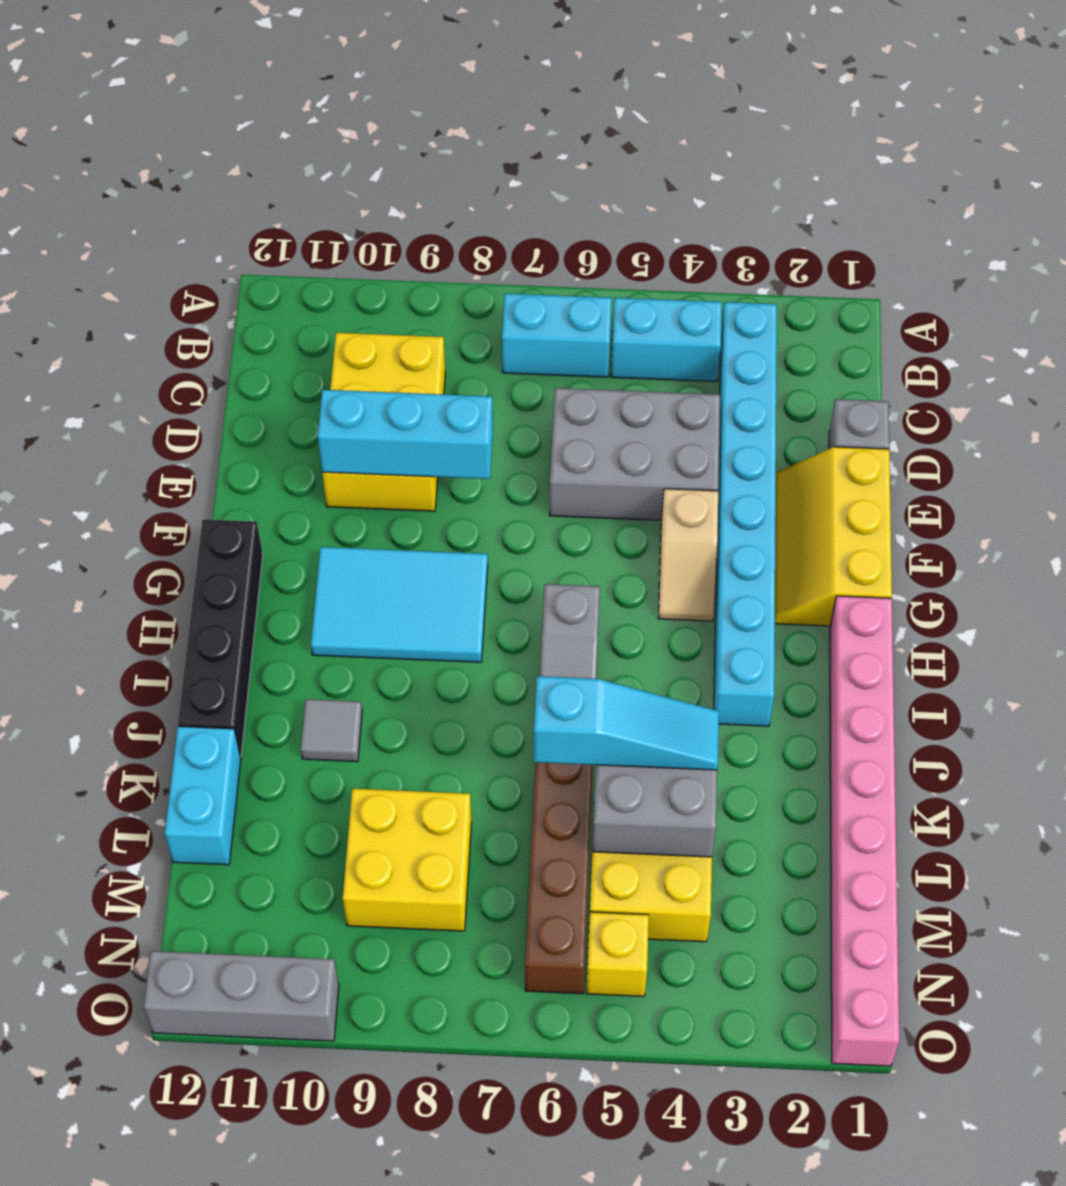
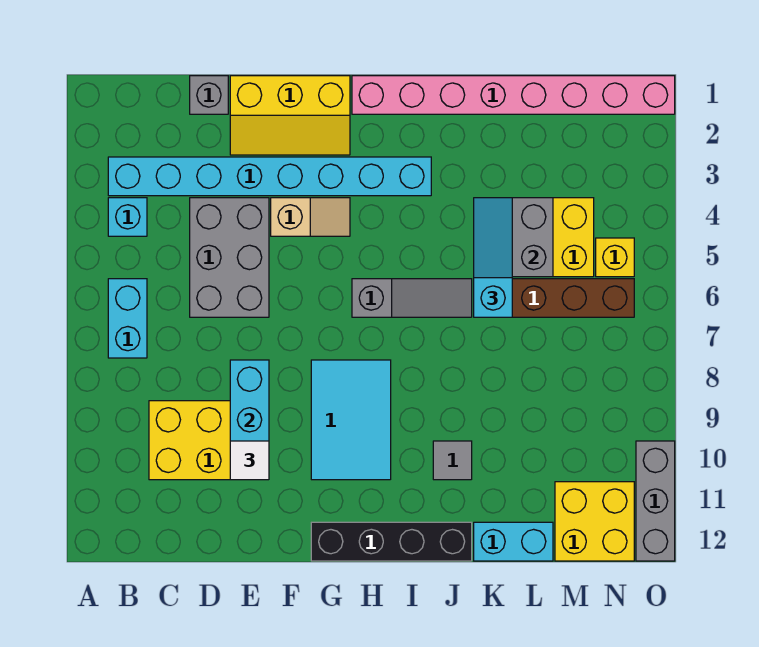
cyan brick B4:B5 level 1 -> cyan brick B4 level 1
none -> white tile E10 level 3
yellow brick L8:M9 level 1 -> yellow brick M11:N12 level 1

